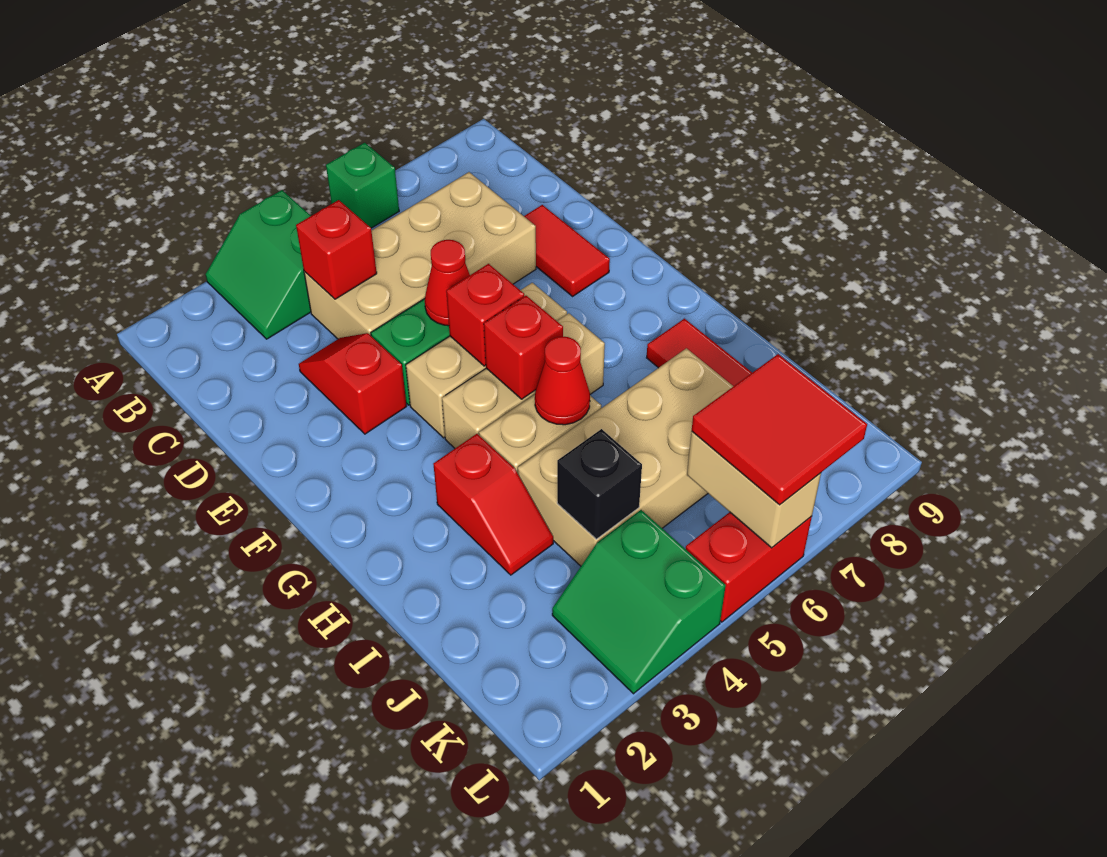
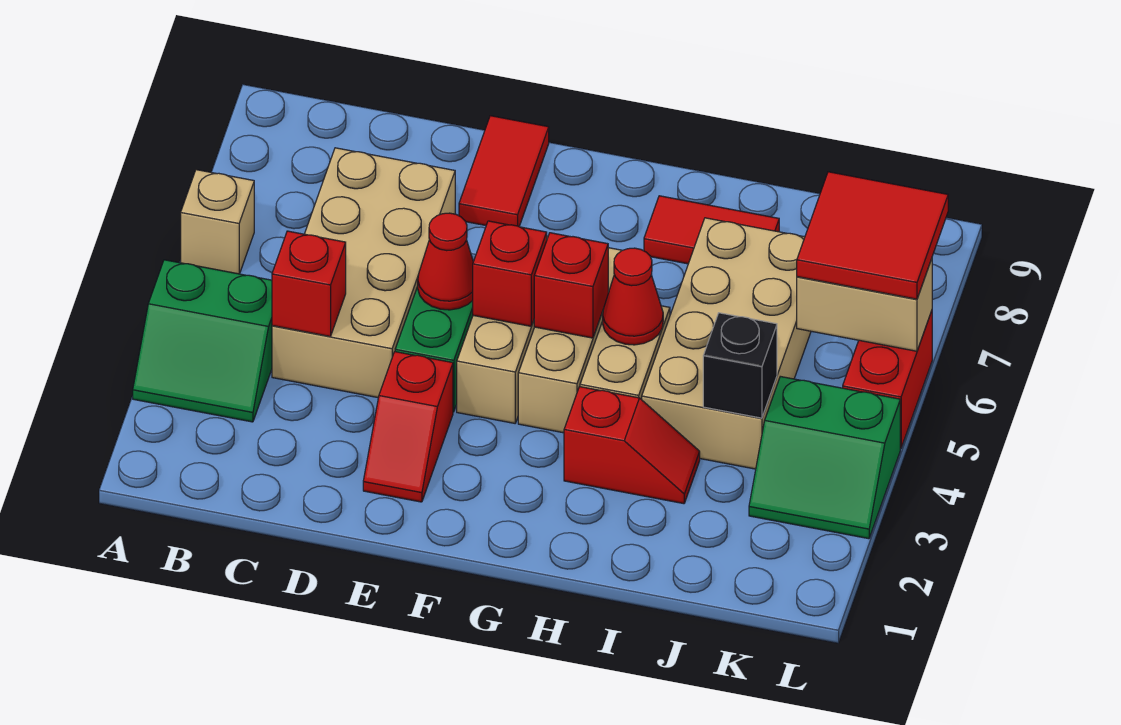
green brick A6 level 1 -> tan brick A6 level 1
red slope D3:E3 level 1 top E -> red slope E2:E3 level 1 top 3
red tile D8:E8 level 1 -> red tile E8:E9 level 1

